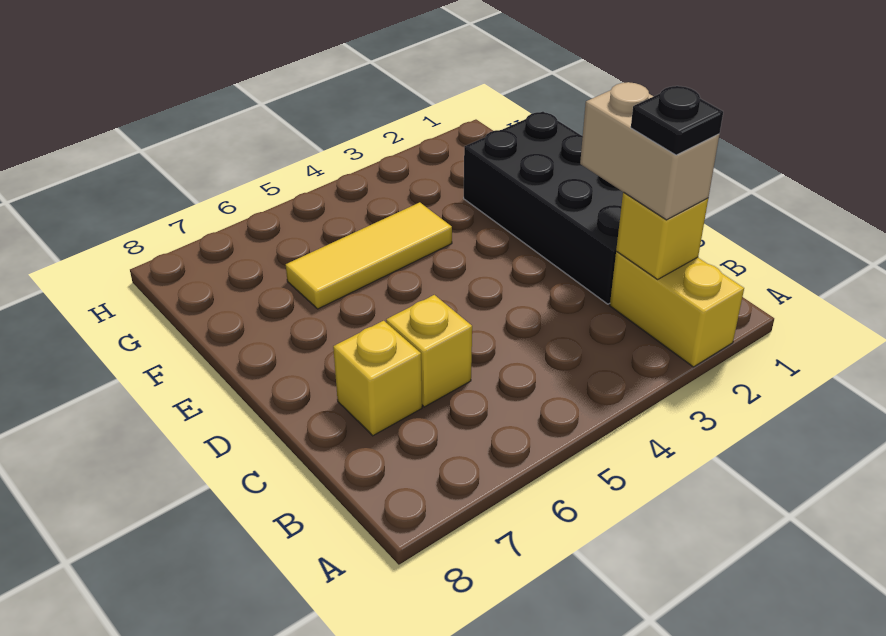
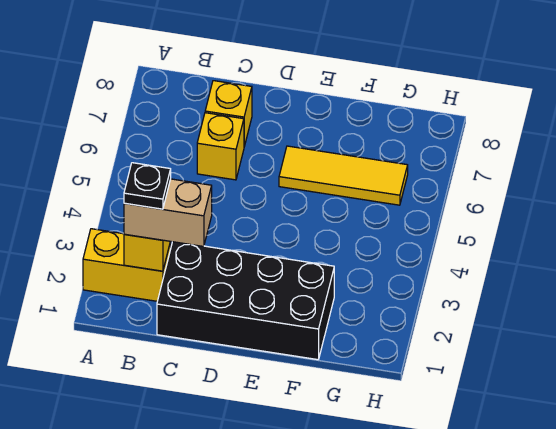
yellow tile F4:F6 level 1 -> yellow tile E6:G6 level 1

